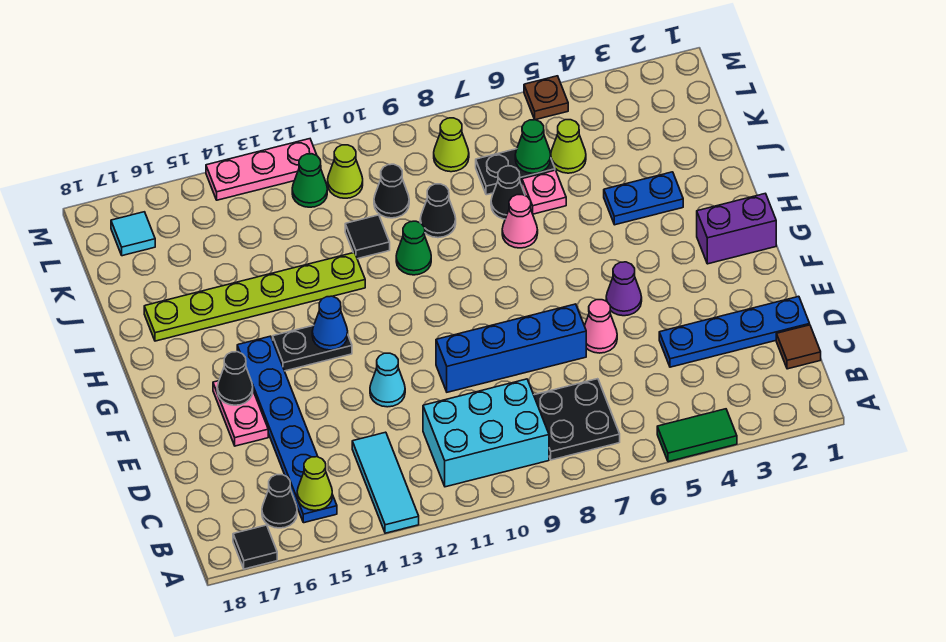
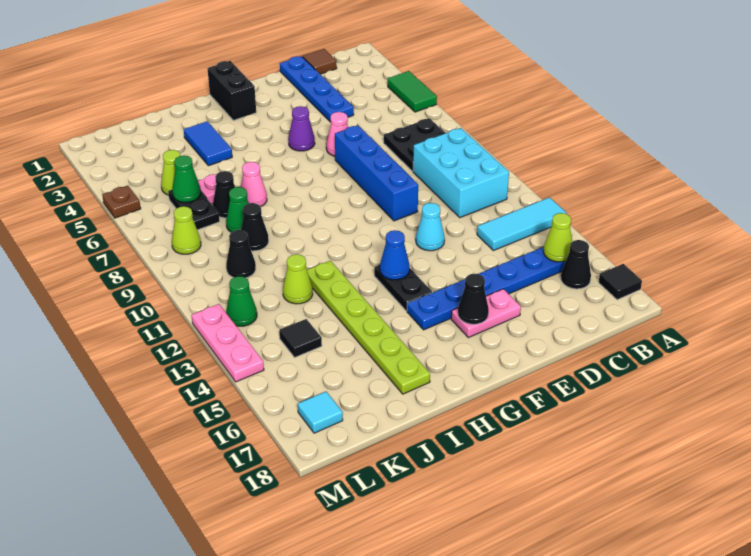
purple brick G1:G2 level 1 -> black brick G1:G2 level 1
blue plate I3:I4 level 1 -> blue tile I3:I4 level 1
green cone I10 level 1 -> green cone J8 level 1
black tile J11 level 1 -> black tile K14 level 1
lime cone L11 level 1 -> lime cone J12 level 1

